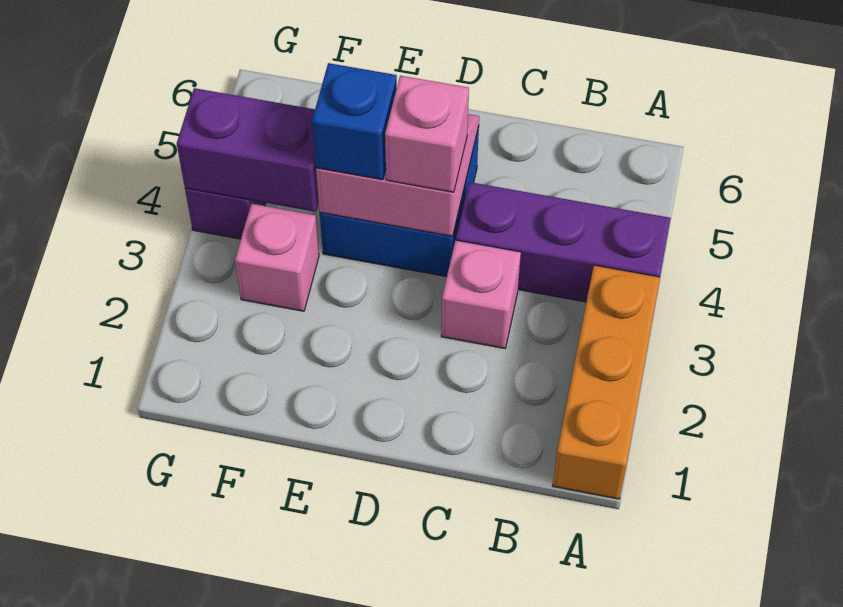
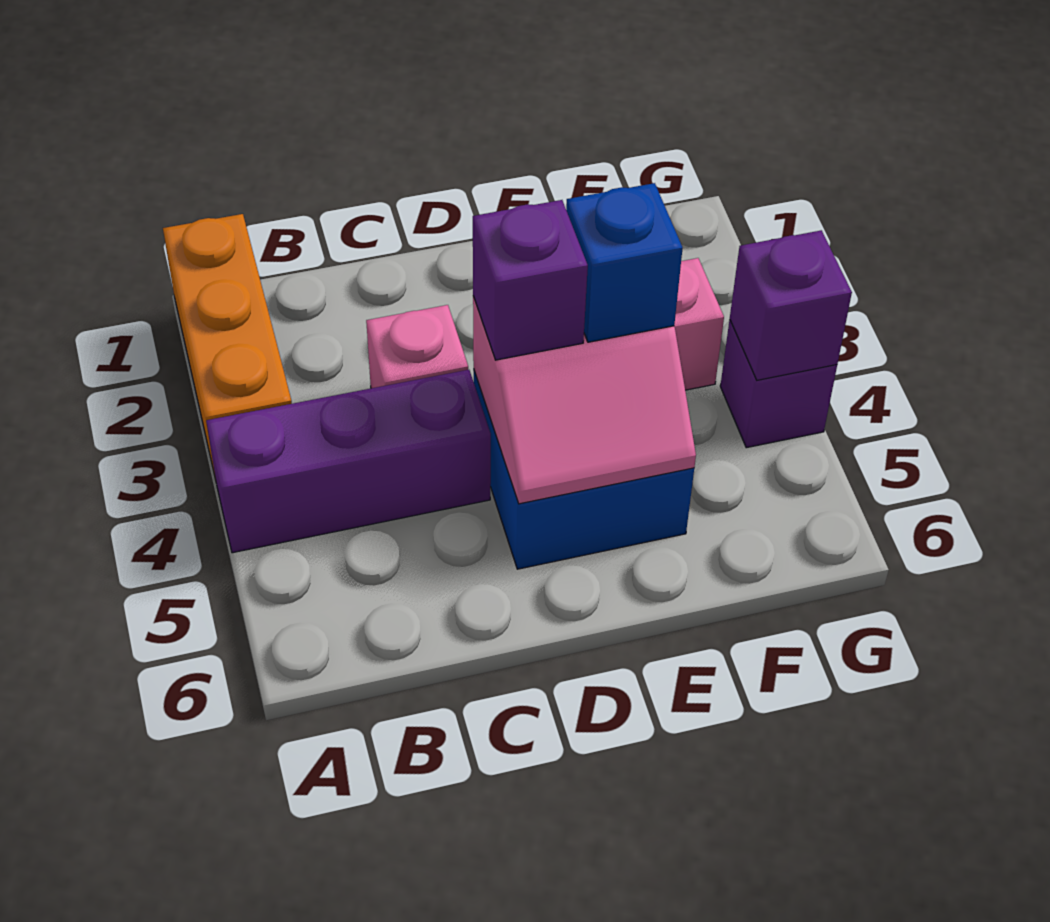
pink brick D4 level 3 -> purple brick D4 level 3
purple brick F4:G4 level 2 -> purple brick G4 level 2

